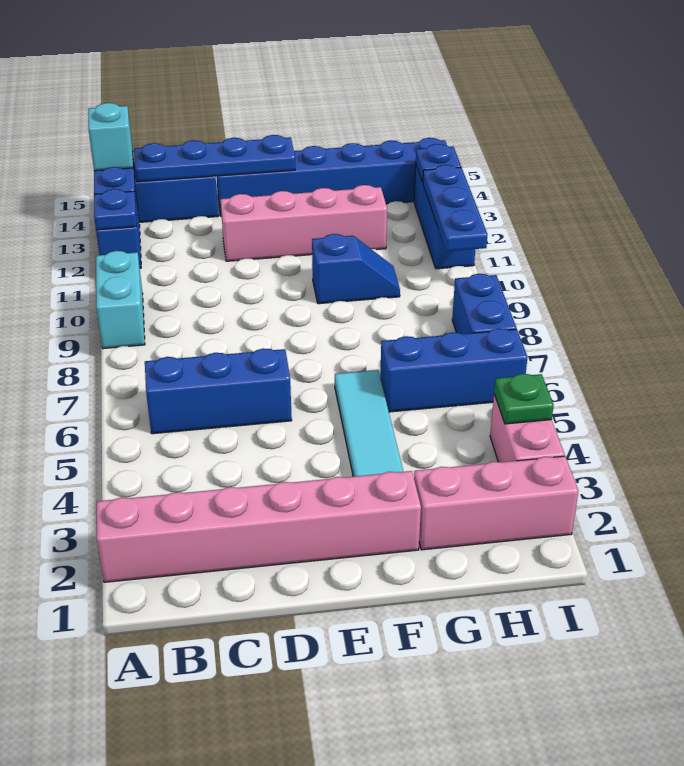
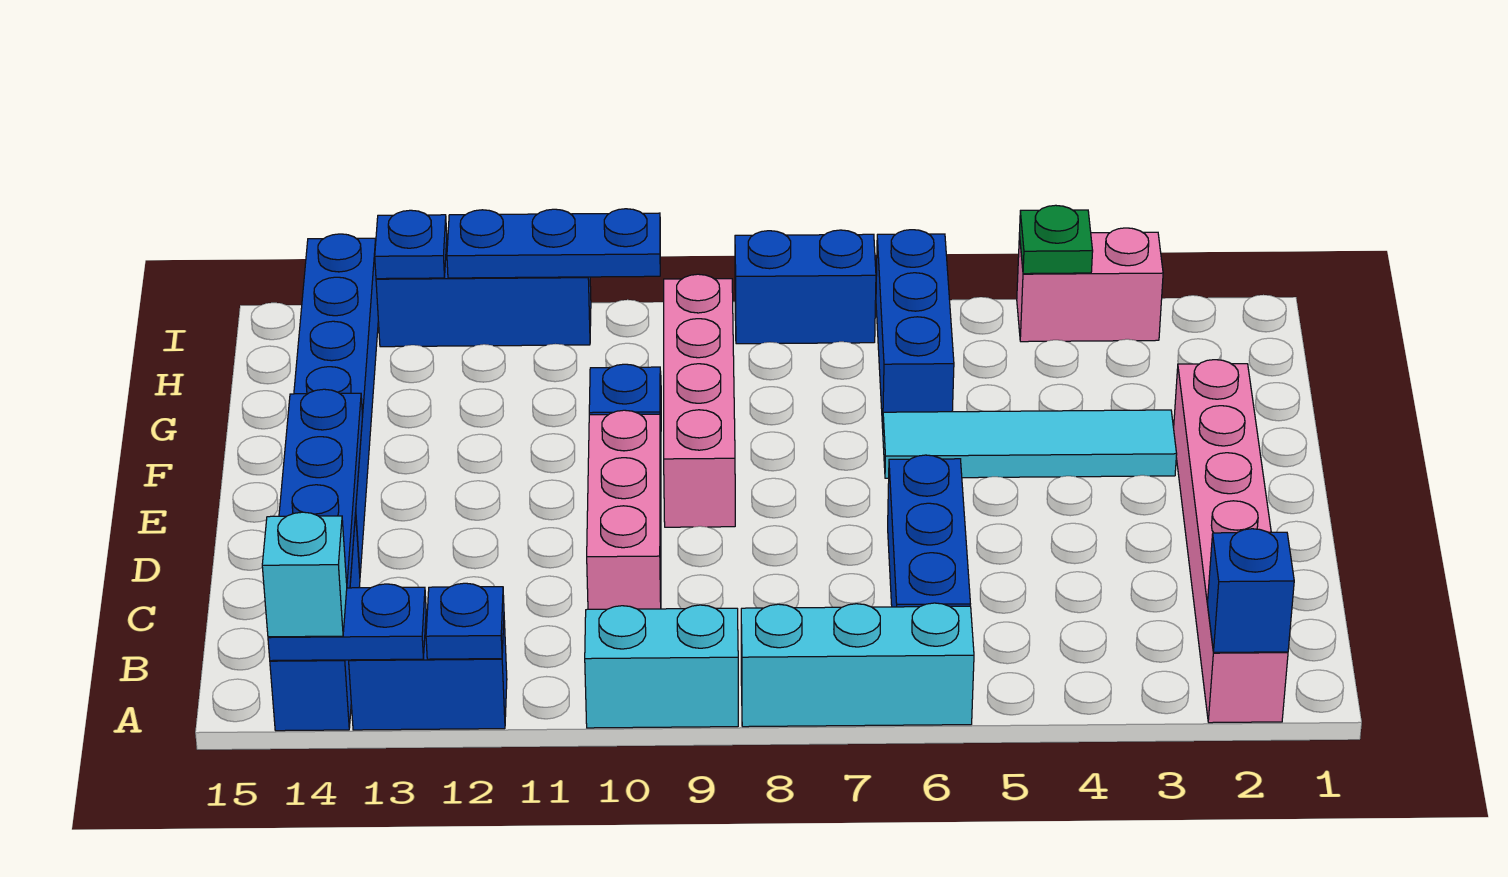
none -> blue brick A2 level 2
none -> cyan brick A6:A8 level 1
pink brick D12:G12 level 1 -> pink brick E9:H9 level 1
pink brick G2:I2 level 1 -> pink brick C10:E10 level 1

